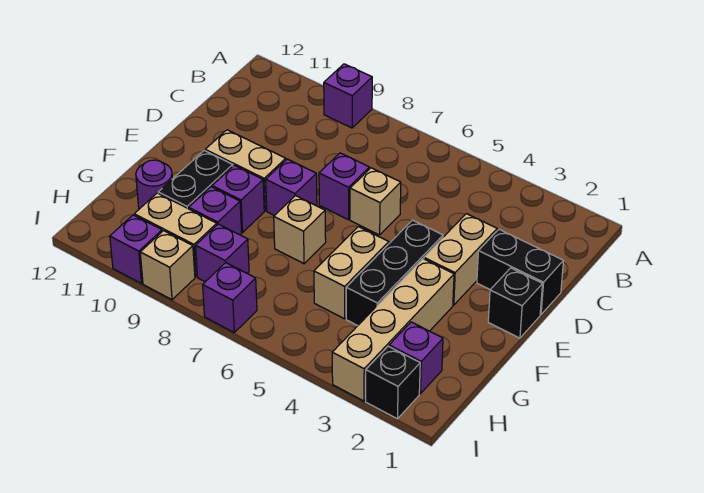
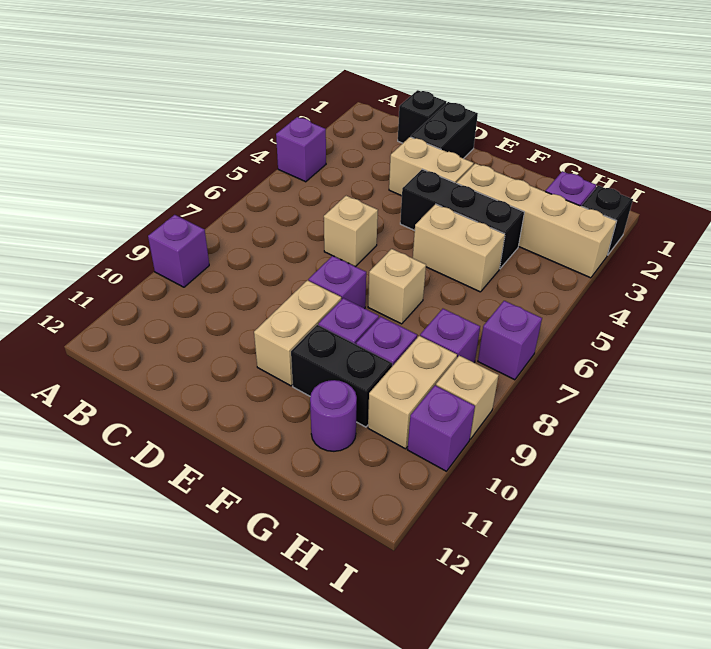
purple brick D7 level 1 -> purple brick A4 level 1
black brick E1 level 1 -> black brick C1 level 1

